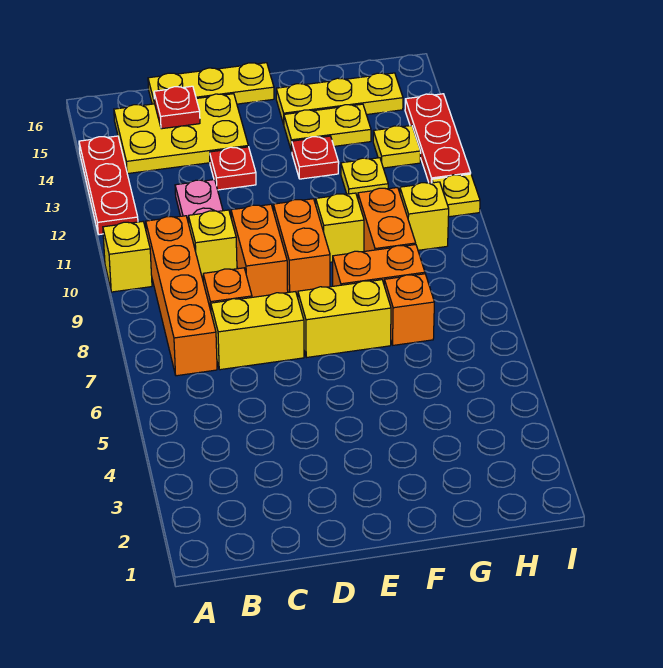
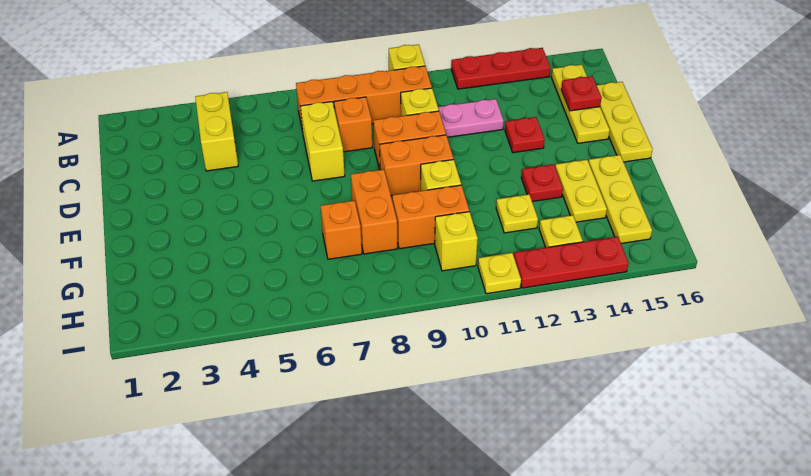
yellow plate B14:D15 level 1 -> yellow plate B15:D15 level 1
yellow brick E7:F7 level 1 -> yellow brick B4:C4 level 1

